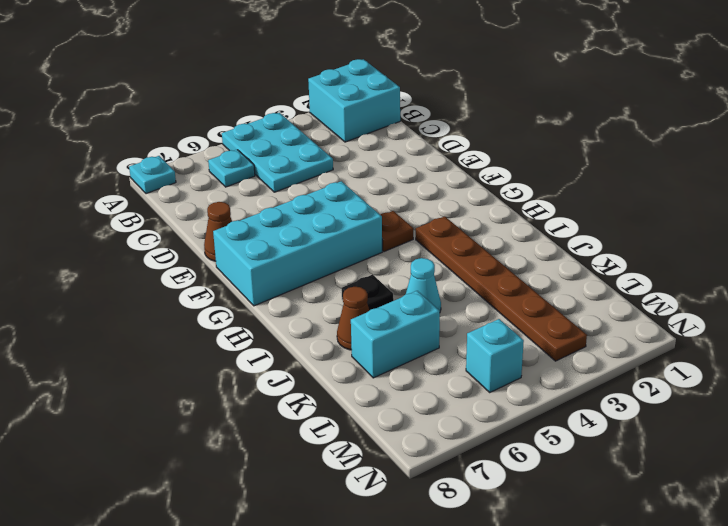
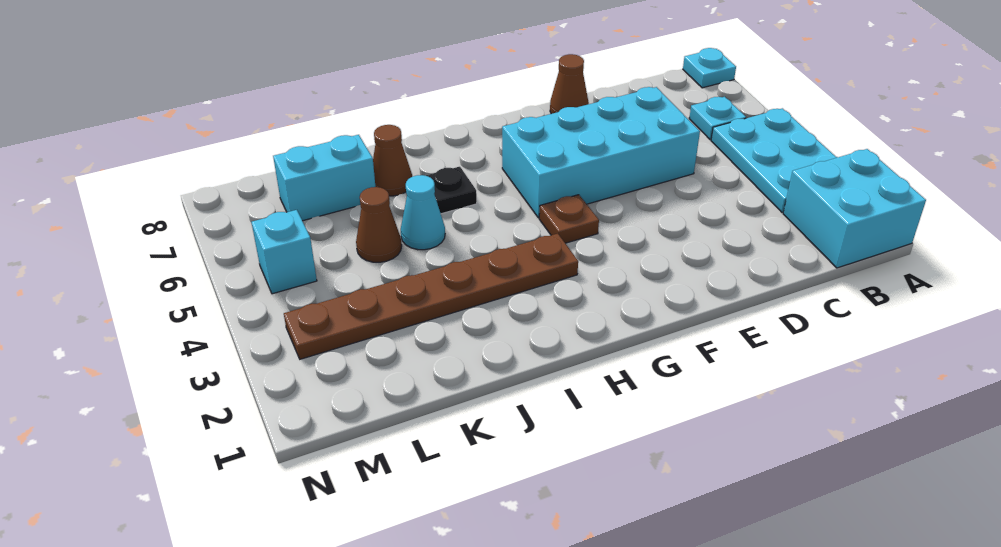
cyan plate A4:C5 level 1 -> cyan plate A3:B5 level 1
cyan brick F5:G8 level 1 -> cyan brick D5:G6 level 1
none -> brown cone K5 level 1
cyan brick K6:K7 level 1 -> cyan brick K7:L7 level 1

